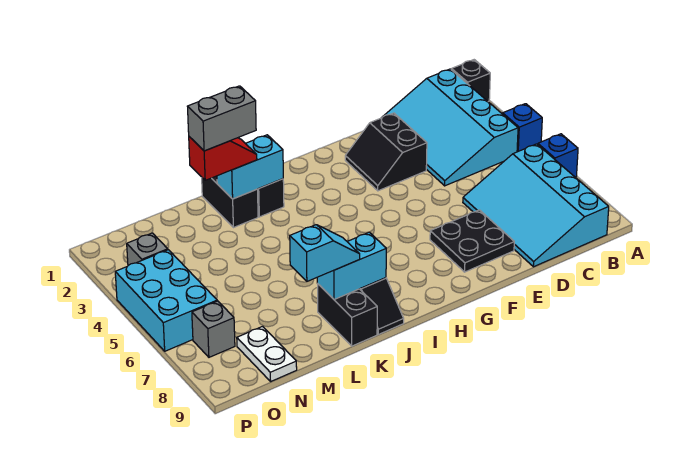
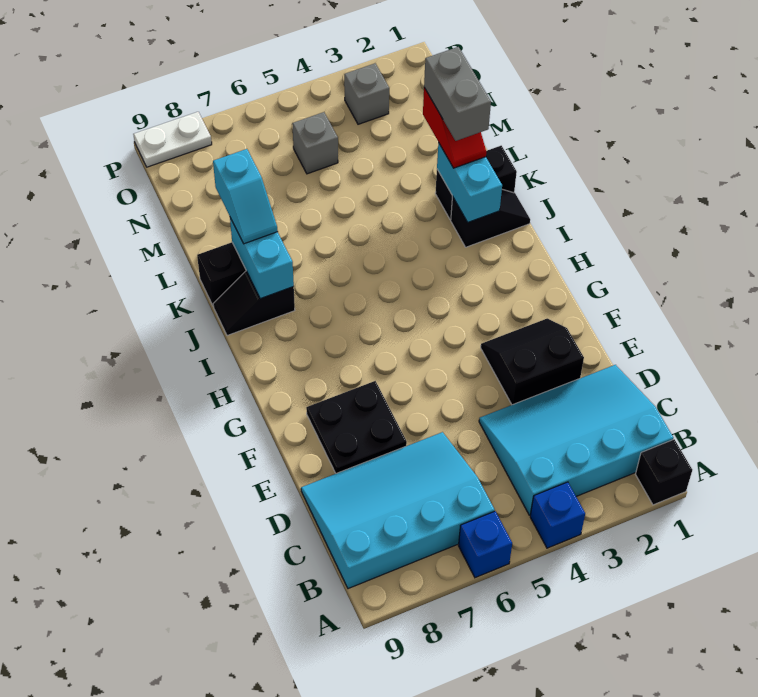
white plate N8:N9 level 1 -> white plate P8:P9 level 1
cyan brick O4:P6 level 1 -> none
grey brick O7 level 1 -> grey brick N5 level 1

